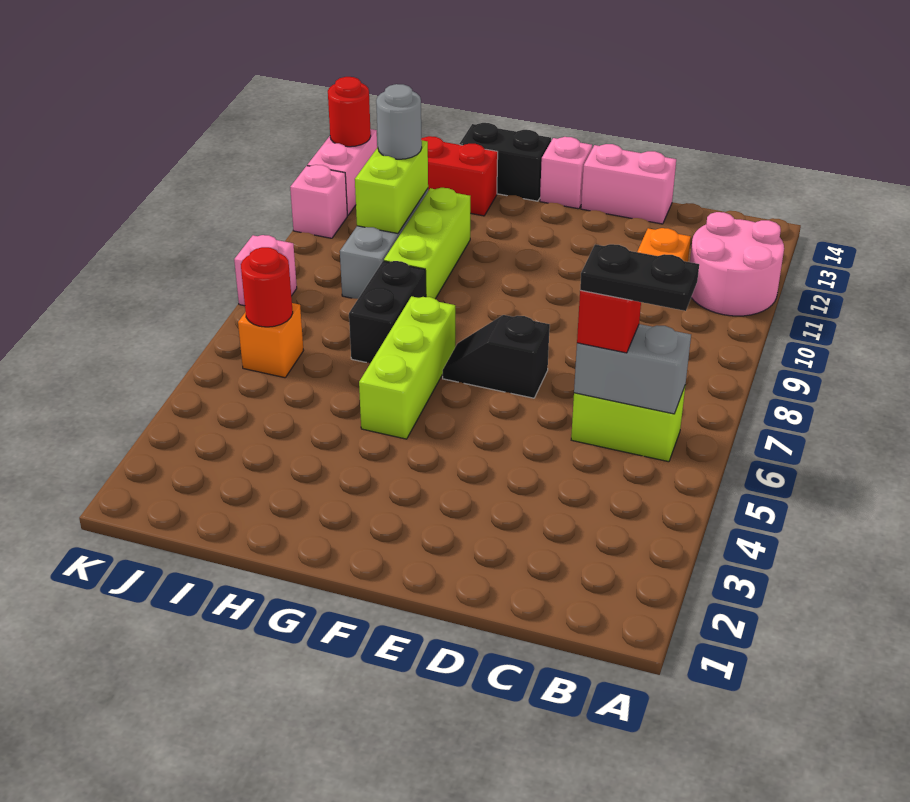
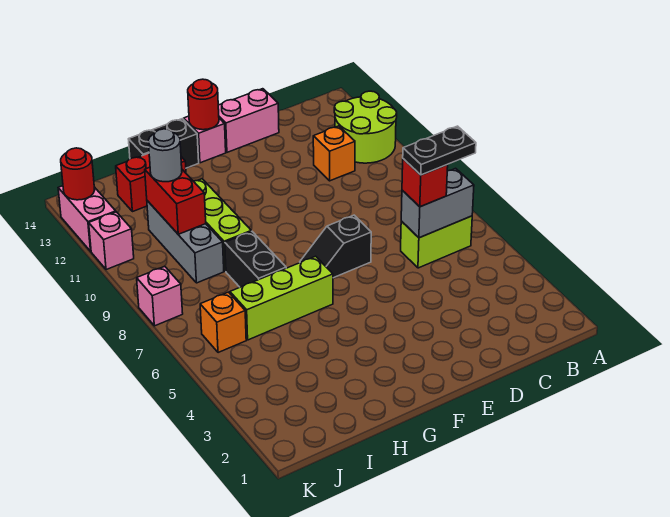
pink round brick A11:B12 level 1 -> lime round brick A11:B12 level 1
lime brick G5:G7 level 1 -> lime brick G6:I6 level 1
lime brick I10:I11 level 2 -> red brick I10:I11 level 2
red round brick J6 level 2 -> red round brick F14 level 2

